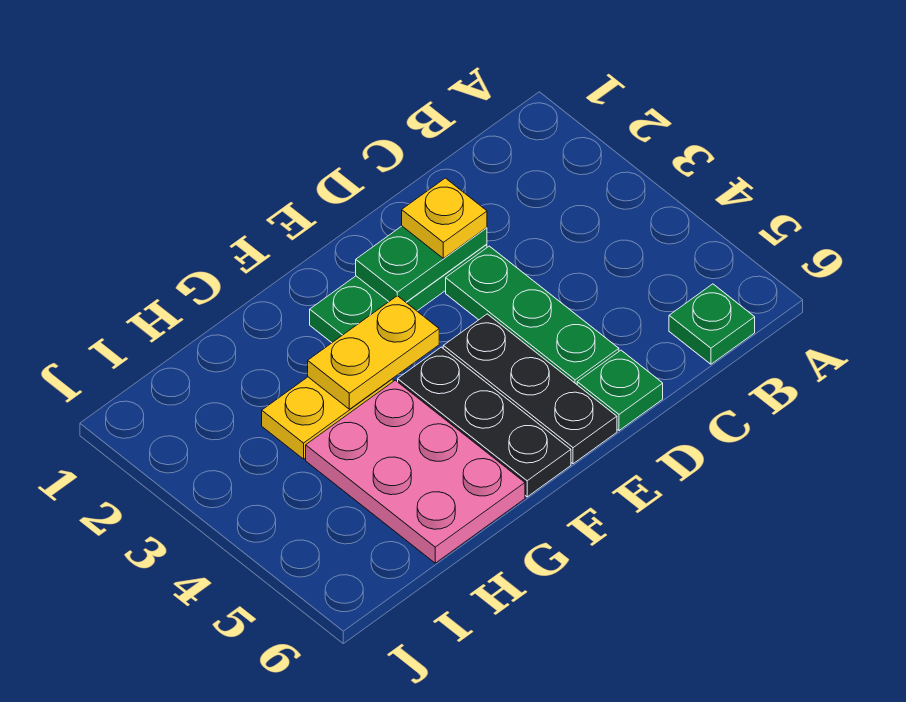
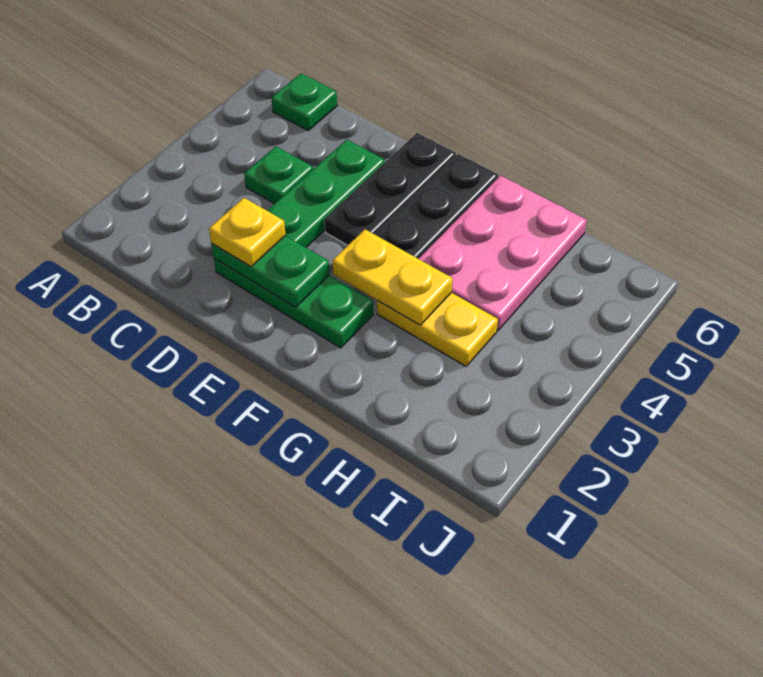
green plate D6 level 1 -> green plate C4 level 1

